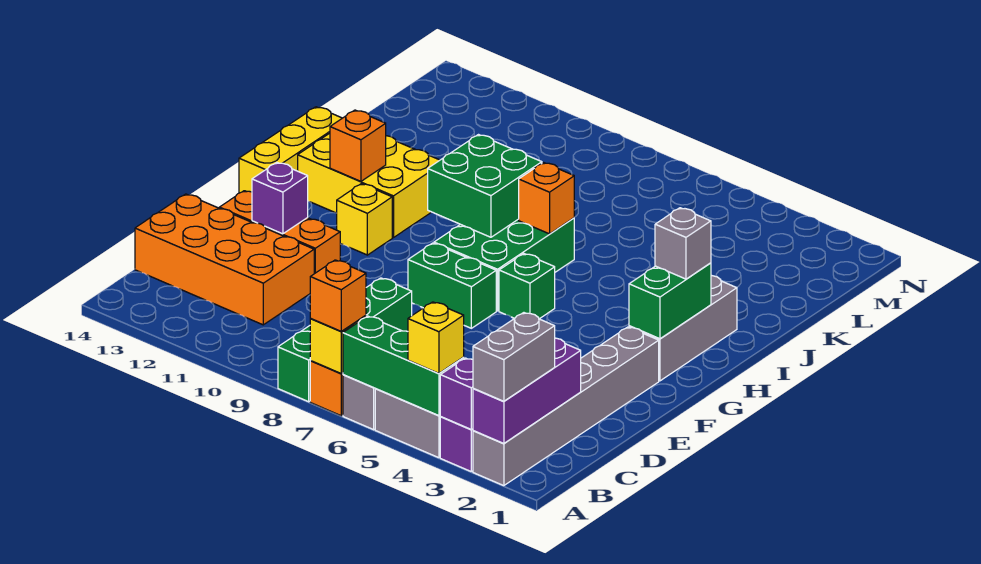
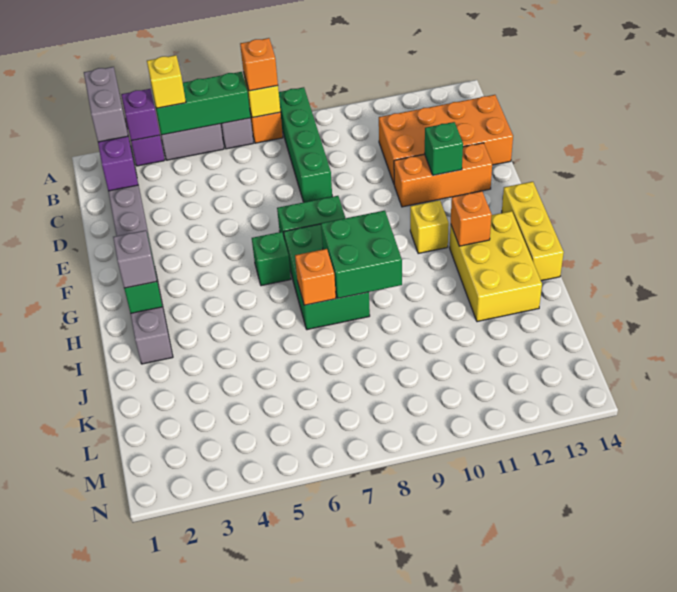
purple brick E12 level 2 -> green brick E12 level 2
yellow brick H11:I13 level 1 -> yellow brick H12:J13 level 1

